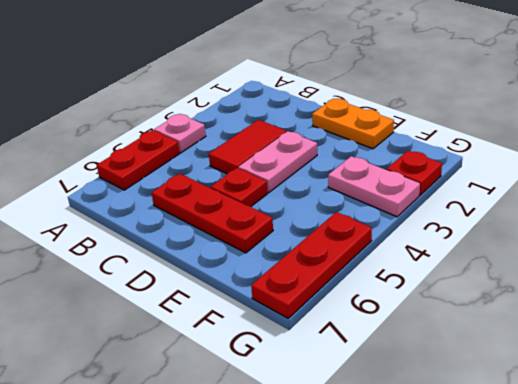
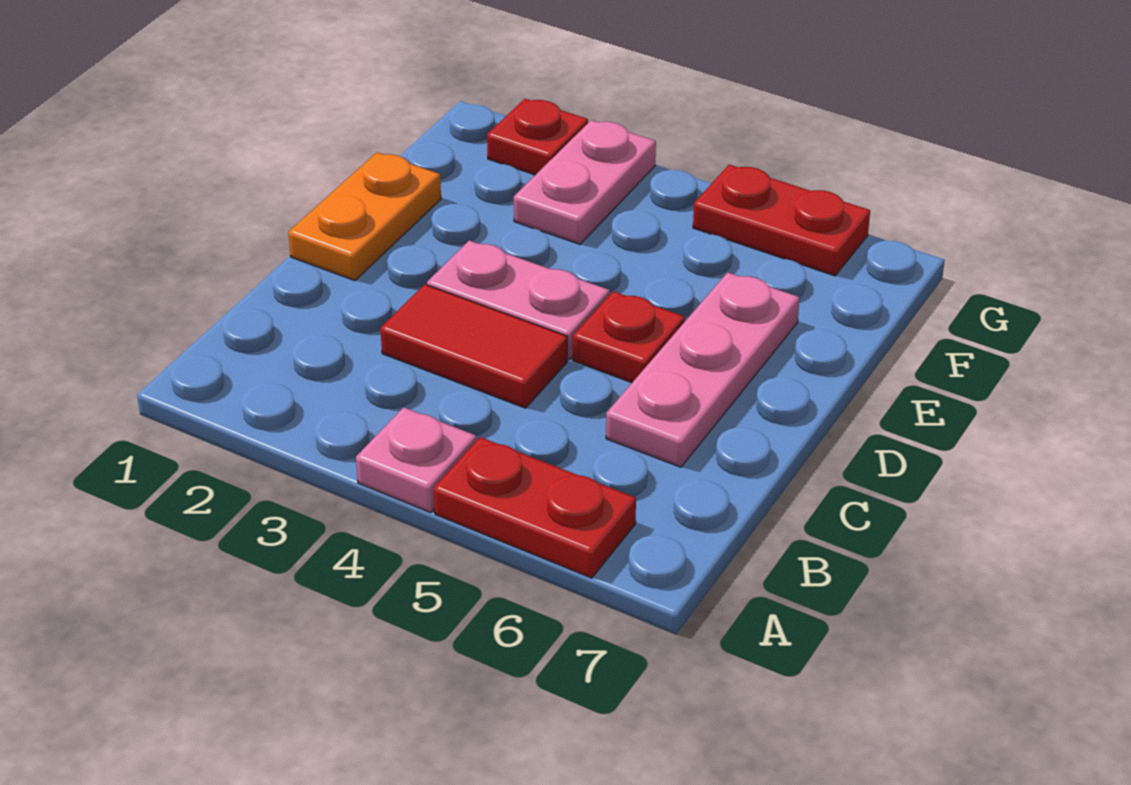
red plate C6:E6 level 1 -> pink plate C6:E6 level 1
red plate G5:G7 level 1 -> red plate G5:G6 level 1

